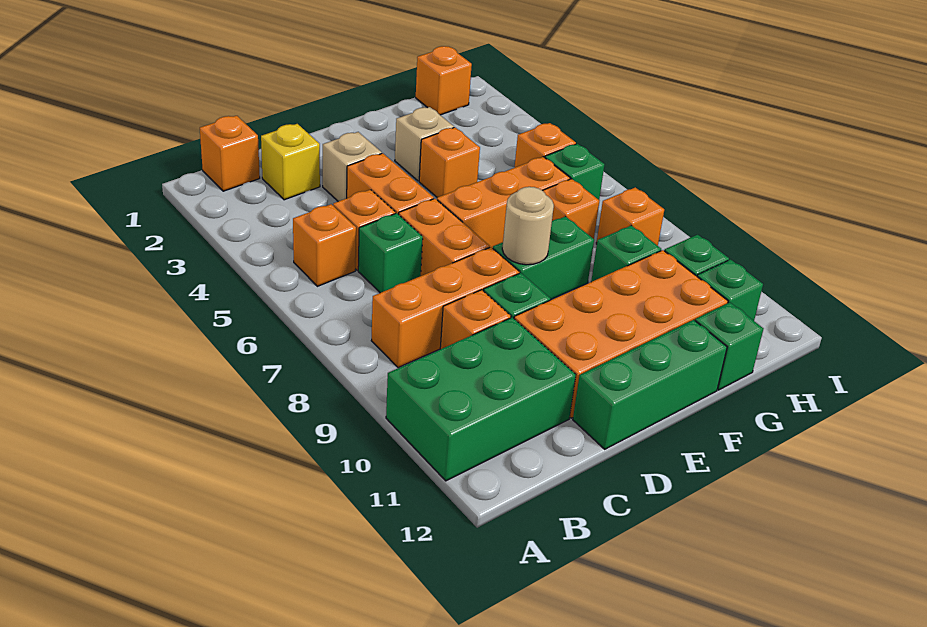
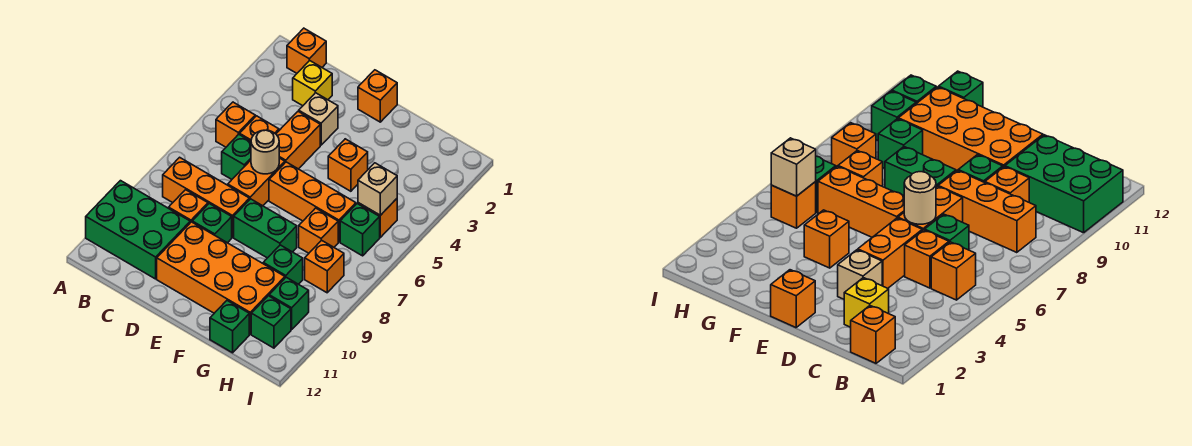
green brick D12:F12 level 1 -> none
tan round brick E8 level 2 -> tan round brick D6 level 2
tan brick F3 level 1 -> tan brick H5 level 2
orange brick H1 level 1 -> orange brick E1 level 1

